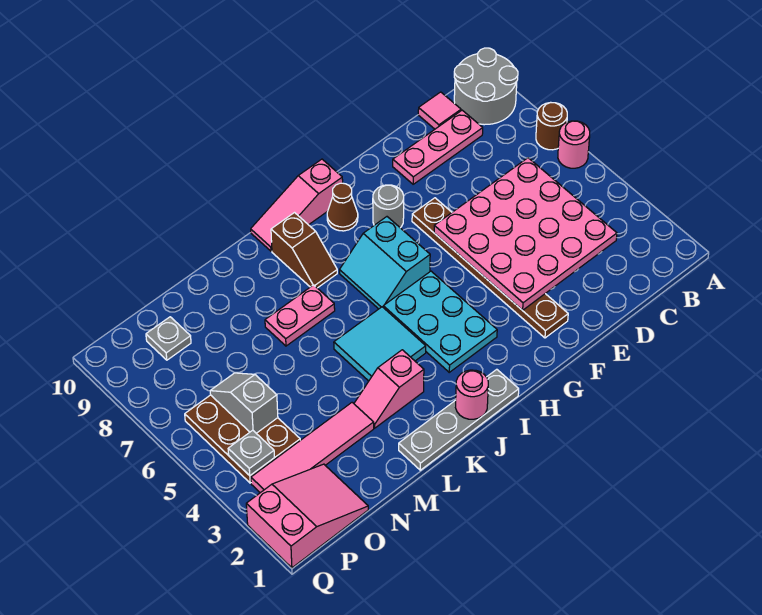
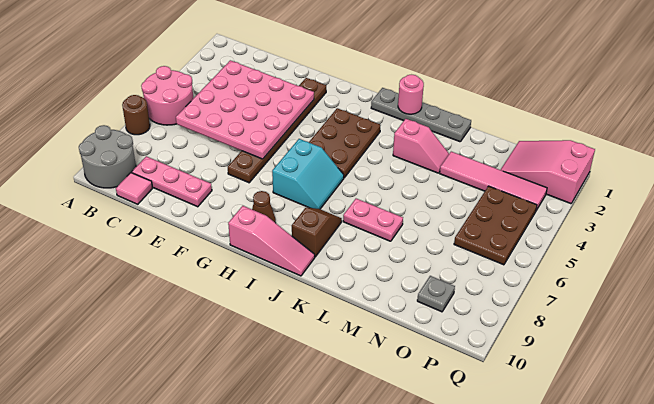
pink round brick A6 level 1 -> pink round brick A5:B6 level 1
grey round brick G8 level 1 -> none
cyan plate H3:I5 level 1 -> brown plate H3:I5 level 1
cyan tile J4:K5 level 1 -> none
grey slope O5:O6 level 2 top 5 -> none
grey plate P4 level 2 -> none

